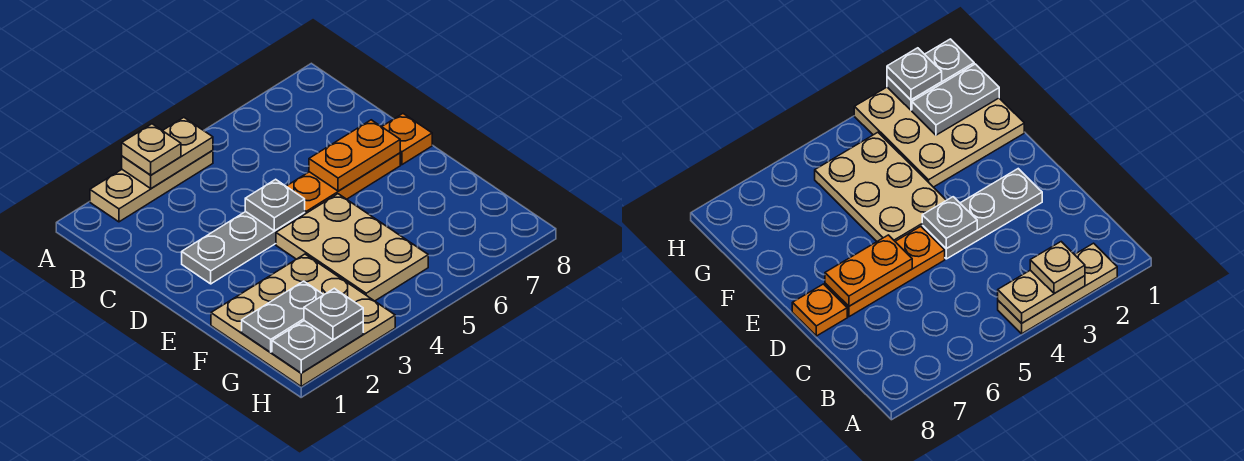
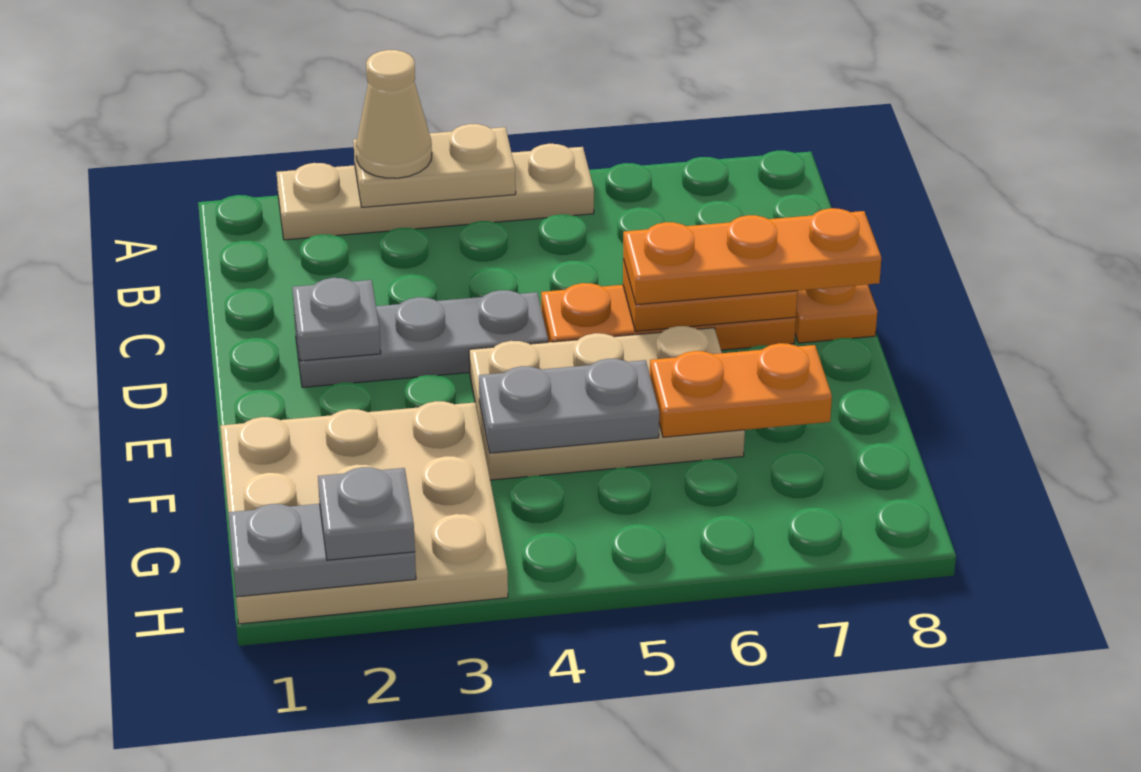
tan plate A2:A4 level 1 -> tan plate A2:A5 level 1
tan plate A3 level 3 -> tan cone A3 level 3
grey plate D4 level 2 -> grey plate D2 level 2
none -> orange plate D6:D8 level 3
tan plate E4:G5 level 1 -> tan plate E4:F6 level 1
none -> orange plate F6:F7 level 2
grey plate G1:G2 level 2 -> grey plate F4:F5 level 2

